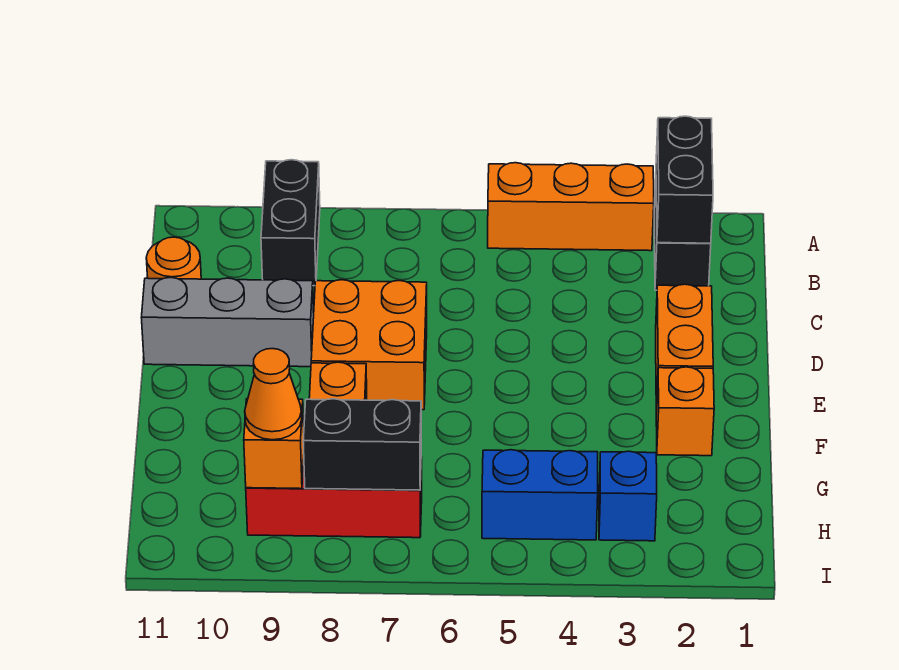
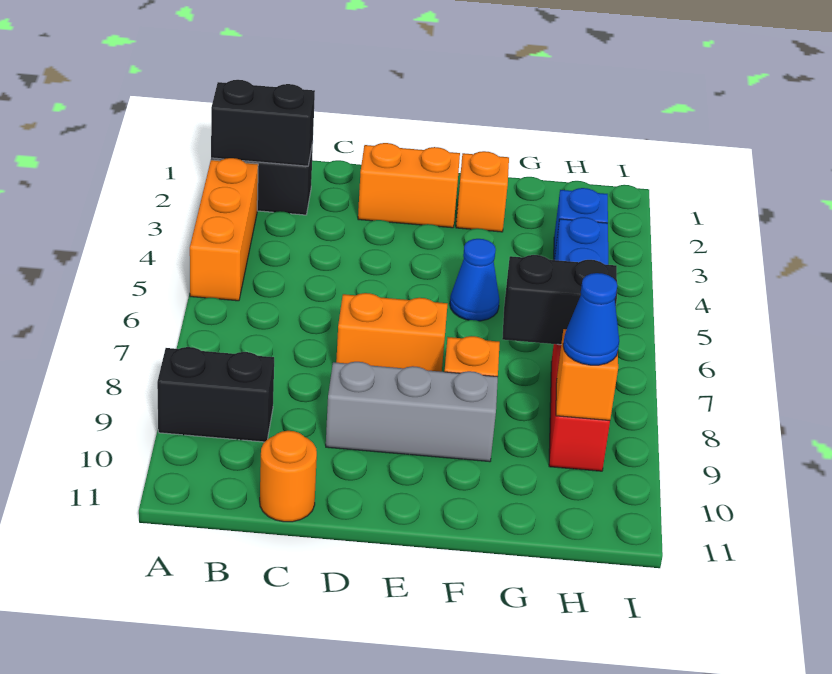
orange brick D7:E8 level 1 -> orange brick D7:E7 level 1
grey brick D9:D11 level 1 -> grey brick D9:F9 level 1
none -> blue cone F5 level 1
black brick H7:H8 level 2 -> black brick G7:H7 level 2
orange cone H9 level 3 -> blue cone H9 level 3

